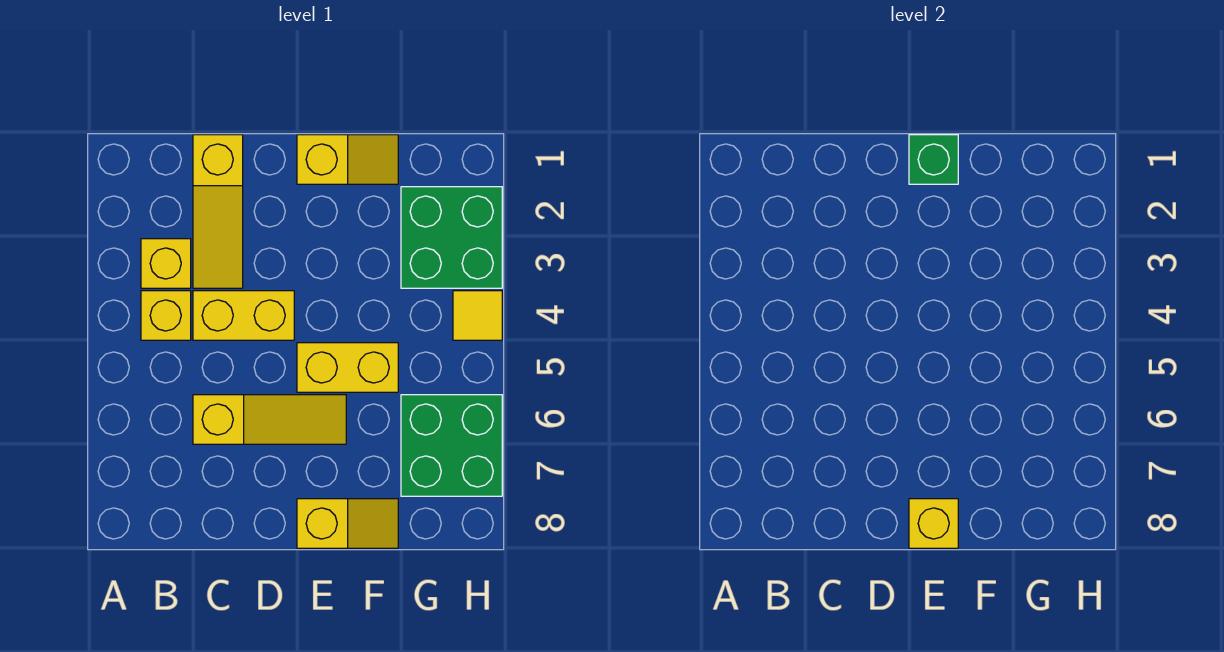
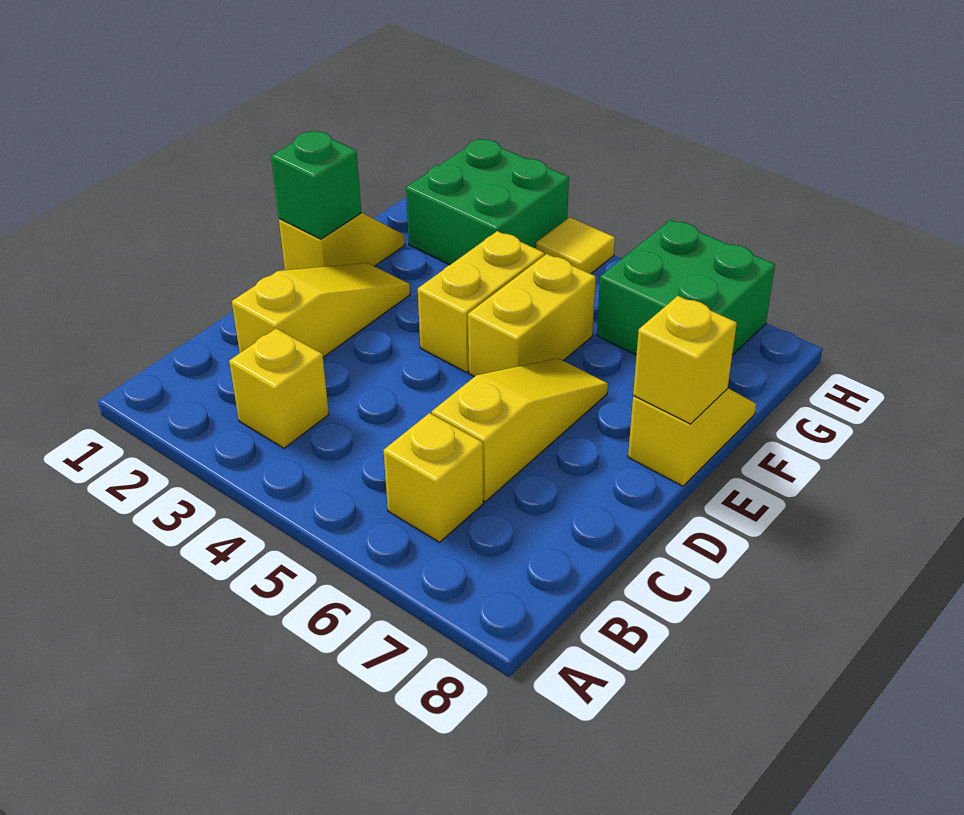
yellow brick B4 level 1 -> yellow brick B6 level 1
yellow slope C1:C3 level 1 top 1 -> yellow slope C2:E2 level 1 top C
yellow brick C4:D4 level 1 -> yellow brick E4:F4 level 1

